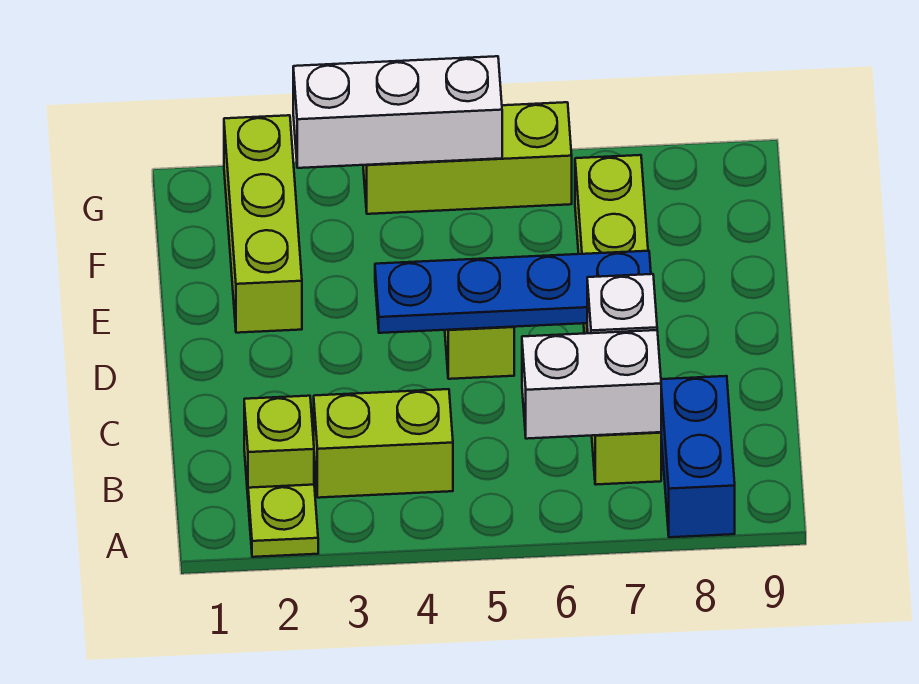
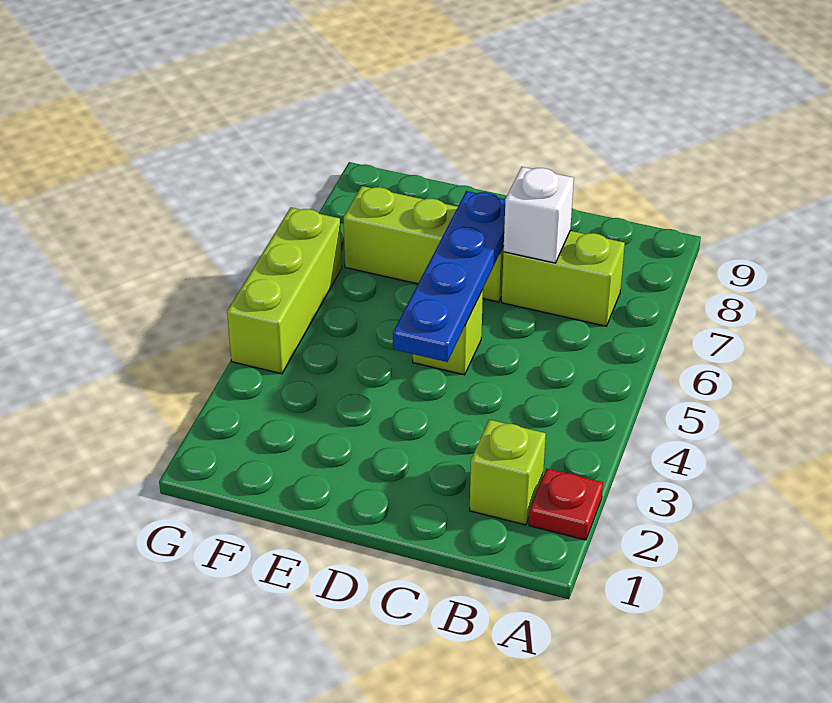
lime plate A2 level 1 -> red plate A2 level 1
blue brick A8:B8 level 1 -> none
lime brick B3:B4 level 1 -> none
white brick B6:B7 level 2 -> none
lime brick E2:G2 level 1 -> none
white brick G3:G5 level 2 -> none

